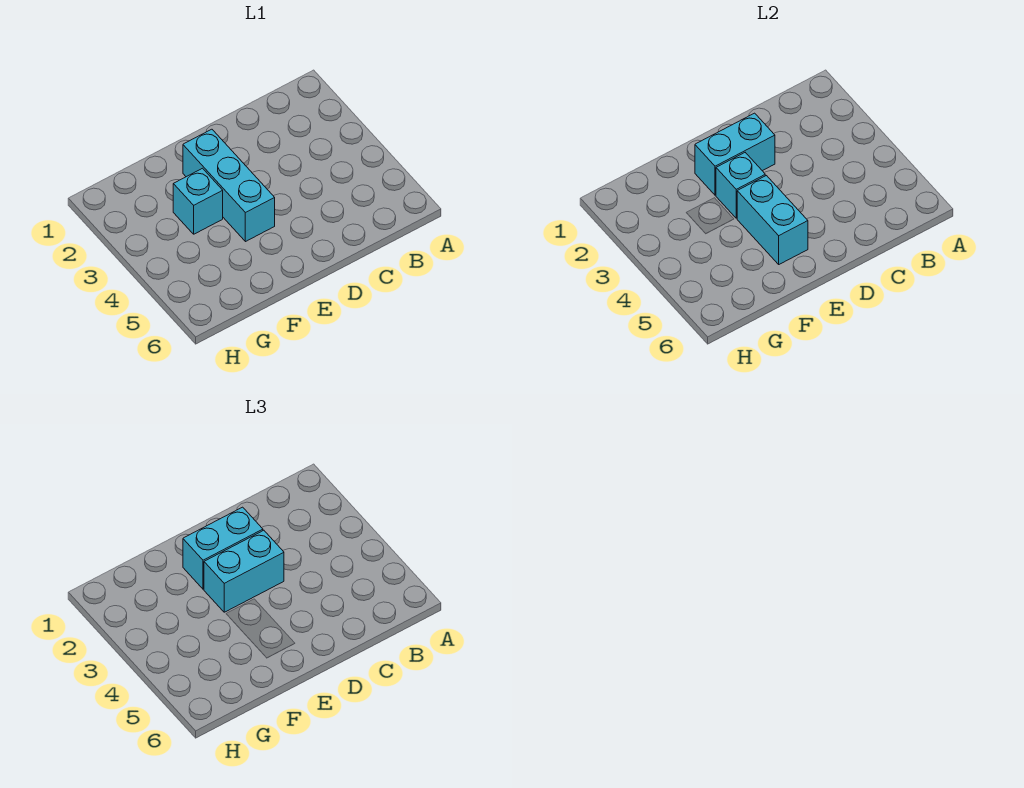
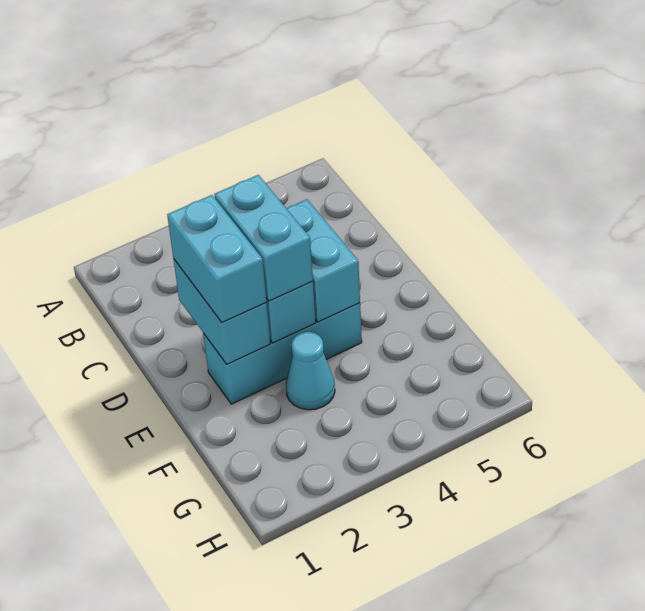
cyan brick E4:E5 level 2 -> cyan brick D4:E4 level 2
cyan brick F3 level 1 -> cyan cone F3 level 1

